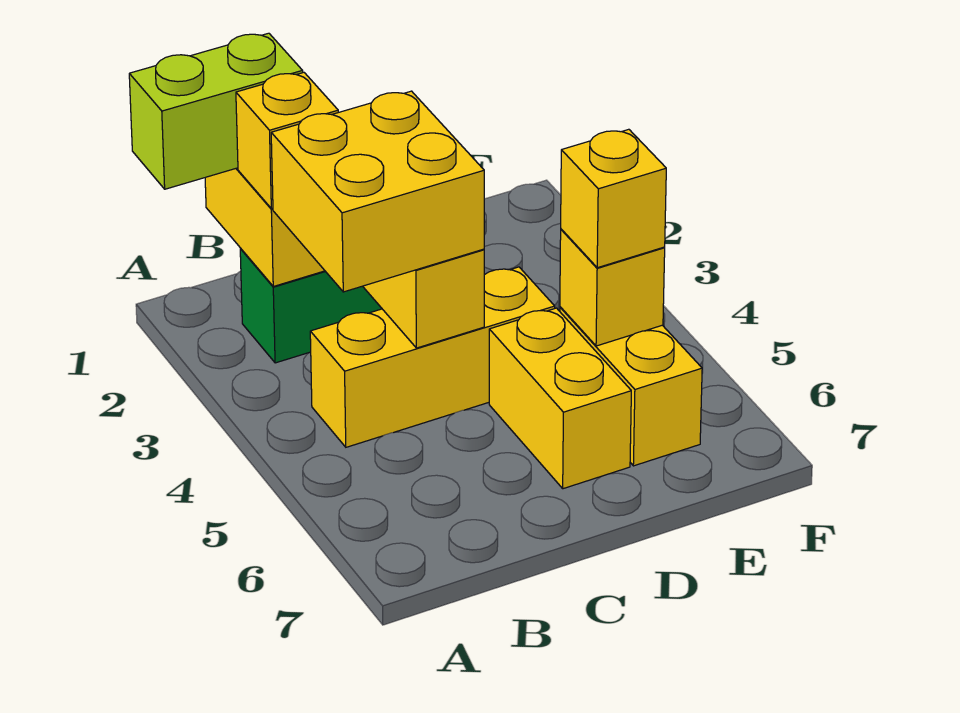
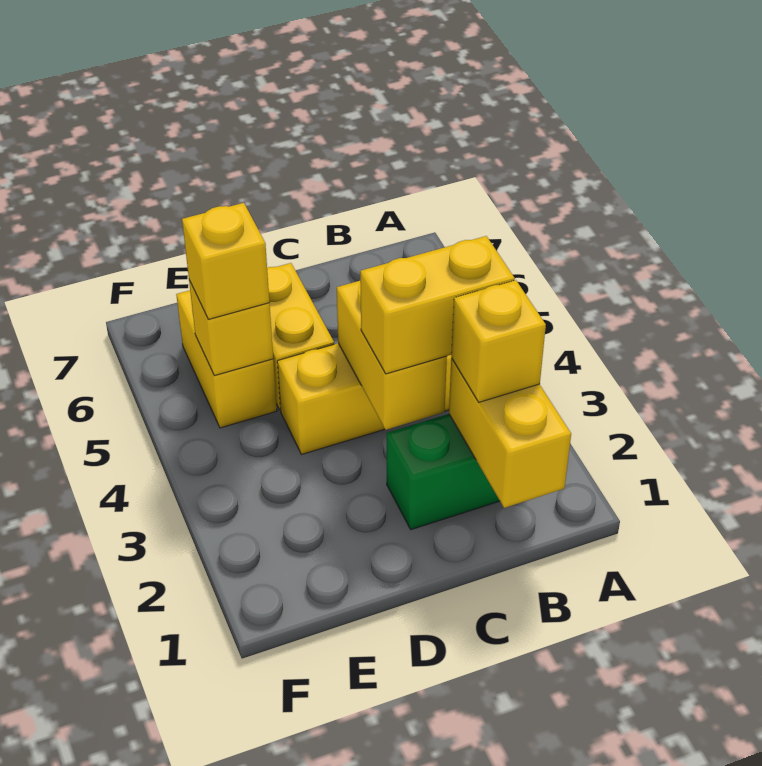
lime brick A1:B1 level 3 -> none
yellow brick B3:C4 level 3 -> yellow brick B3:C3 level 3

